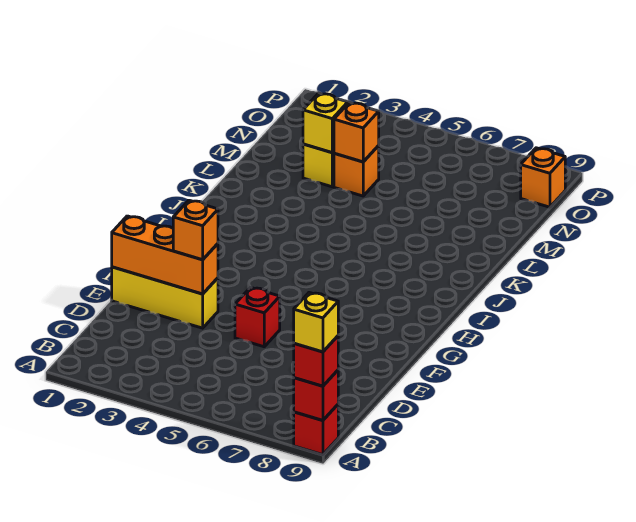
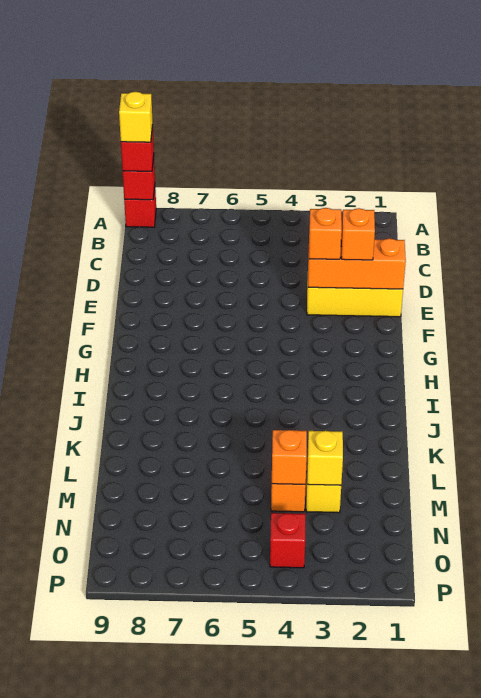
red brick E5 level 1 -> red brick O4 level 1
orange brick O9 level 1 -> orange brick E2 level 3

